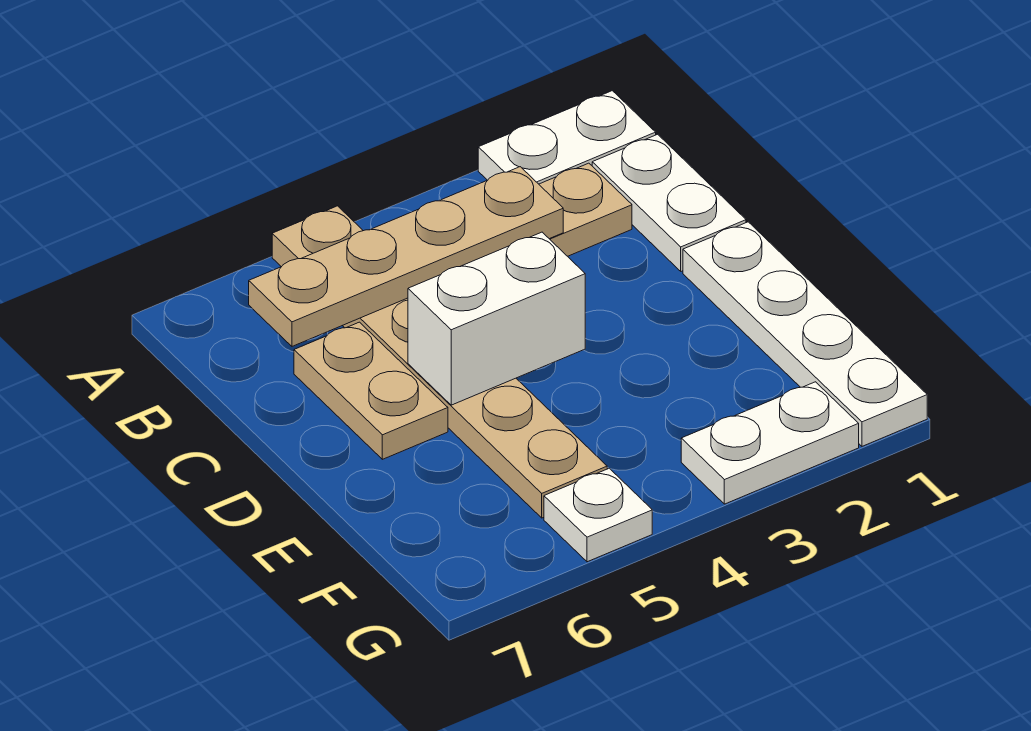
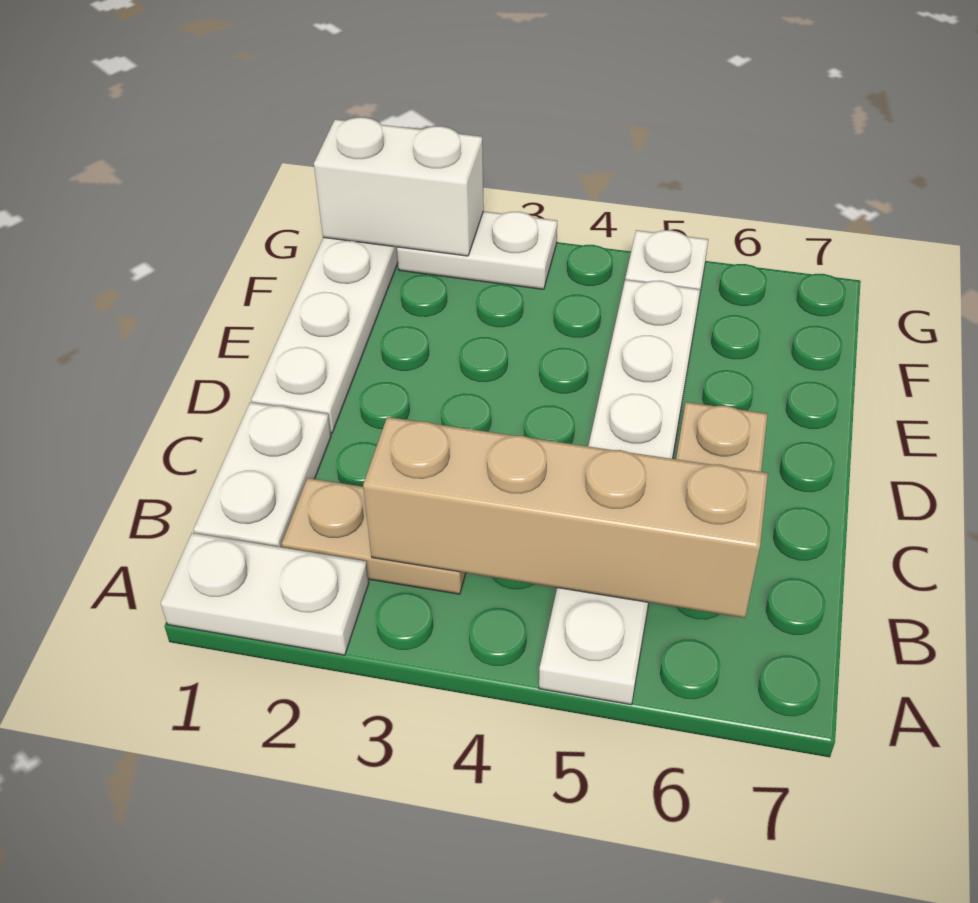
tan plate A5:F5 level 1 -> white plate A5:F5 level 1
tan plate B3:B6 level 2 -> tan brick B3:B6 level 2
white brick D4:D5 level 2 -> white brick G1:G2 level 2

